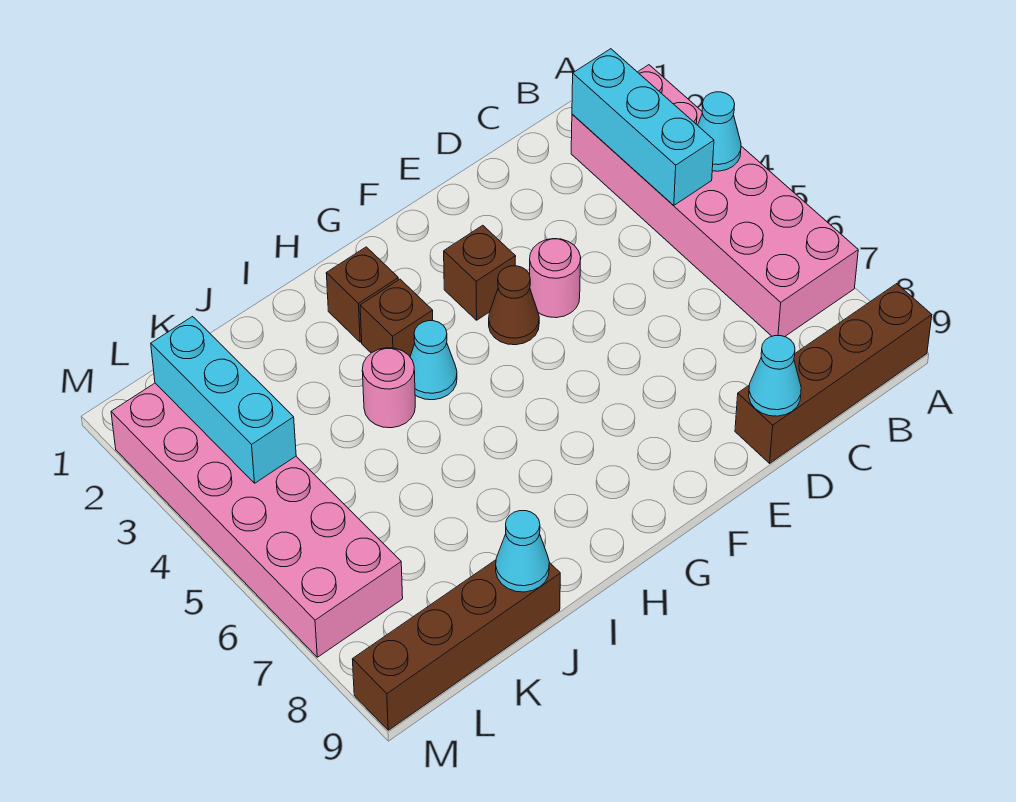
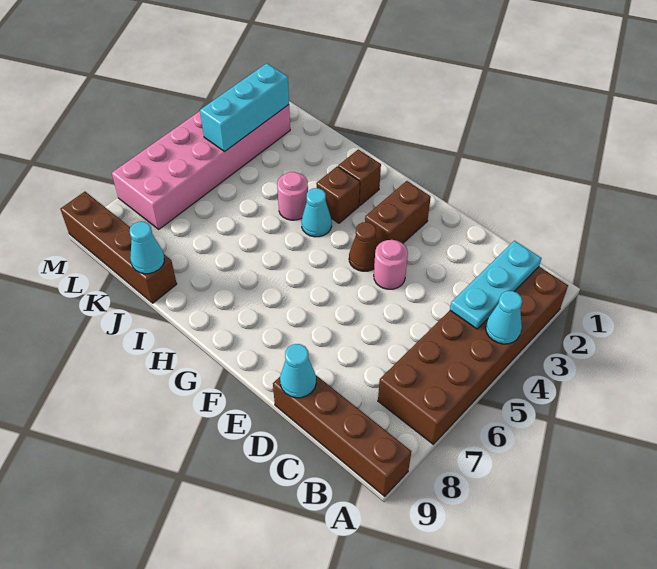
pink brick A2:B7 level 1 -> brown brick A2:B7 level 1
cyan brick B2:B4 level 2 -> cyan plate B2:B4 level 2
brown brick F3 level 1 -> brown brick F2:F3 level 1

